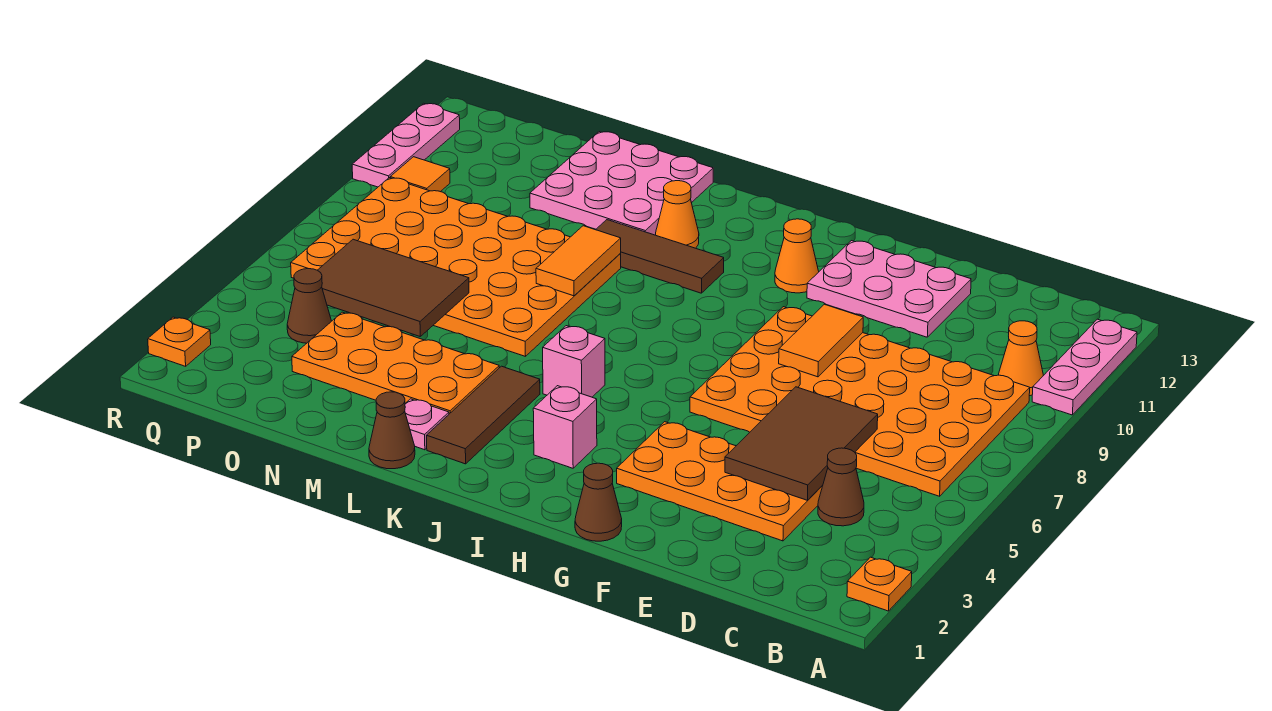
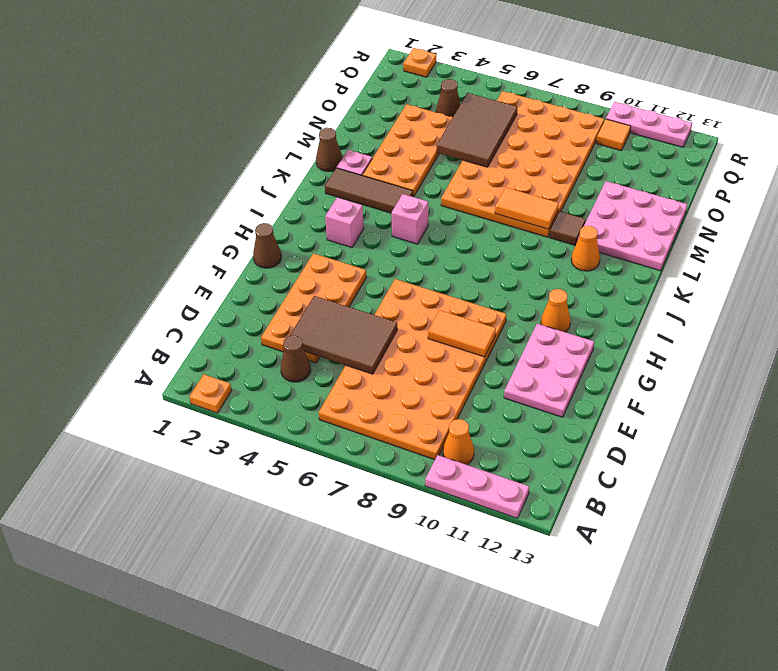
brown tile J10:L10 level 1 -> brown tile L10 level 1

